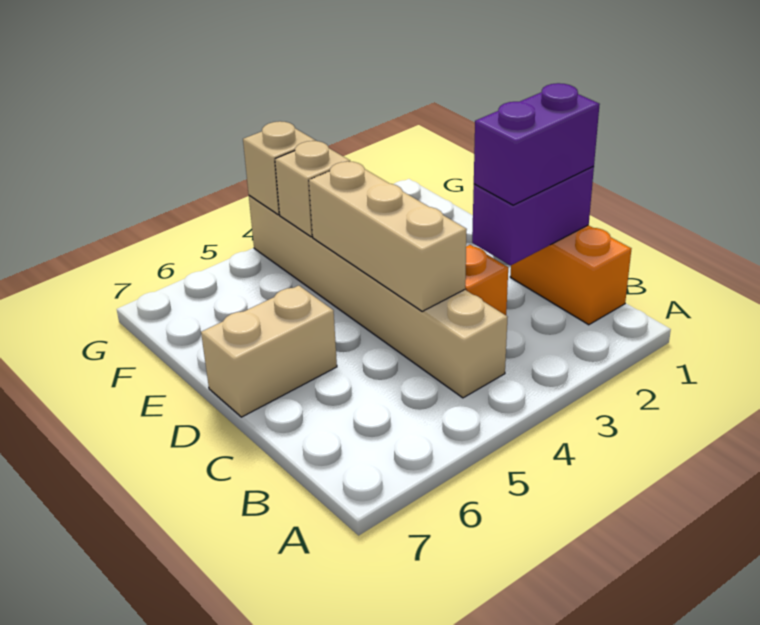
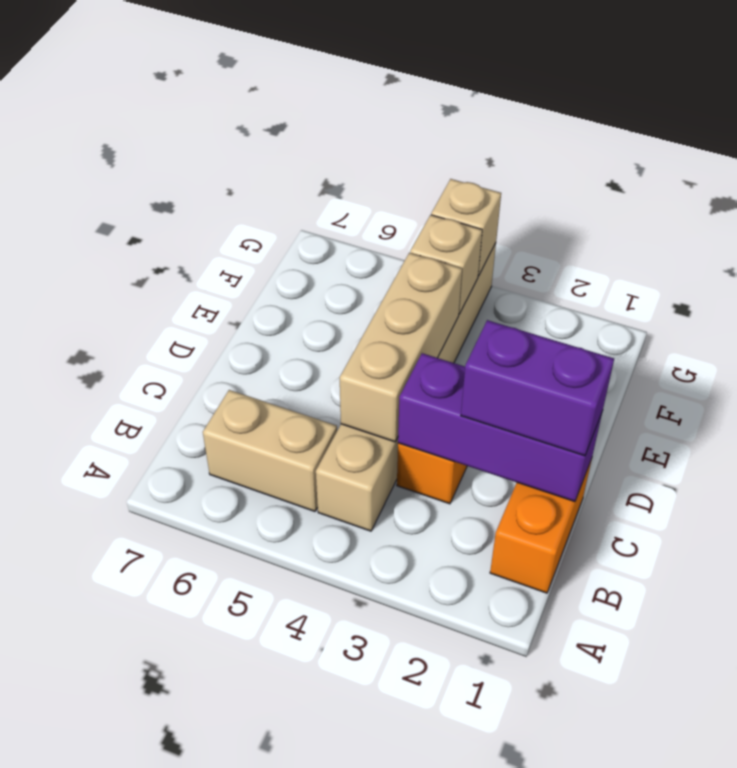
purple brick C1:C2 level 2 -> purple brick C1:C3 level 2
tan brick D6:D7 level 1 -> tan brick B5:B6 level 1

